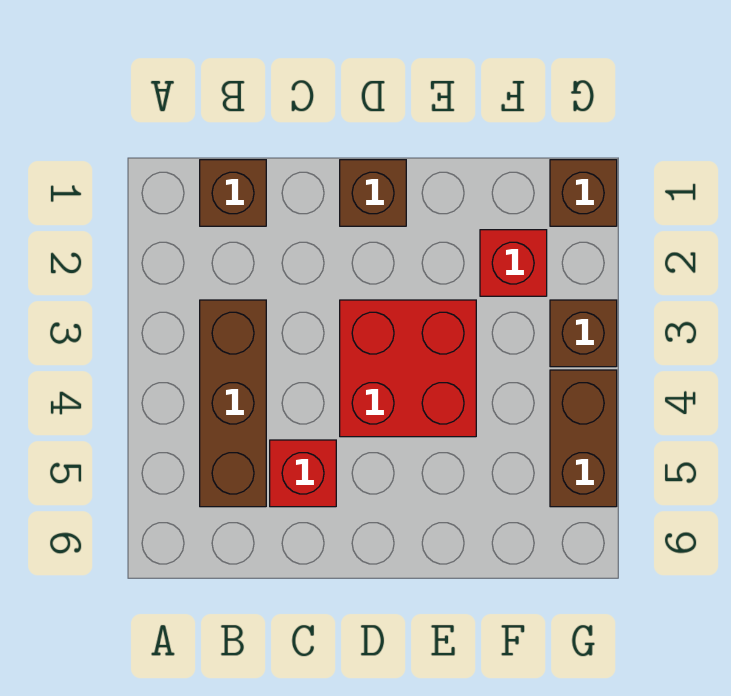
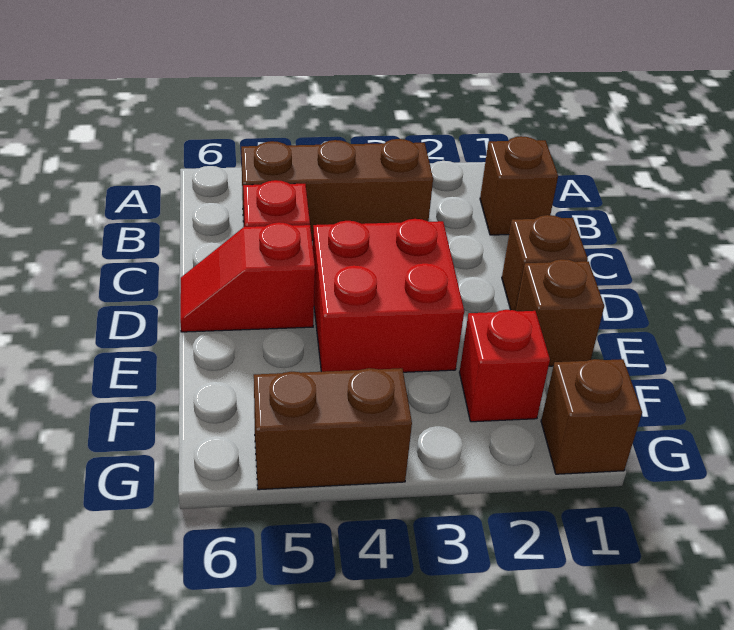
none -> red slope D5:D6 level 1 top 5
brown brick G3 level 1 -> brown brick E1 level 1

